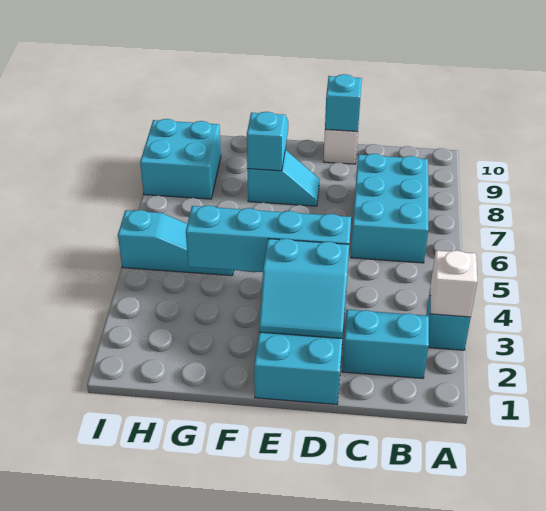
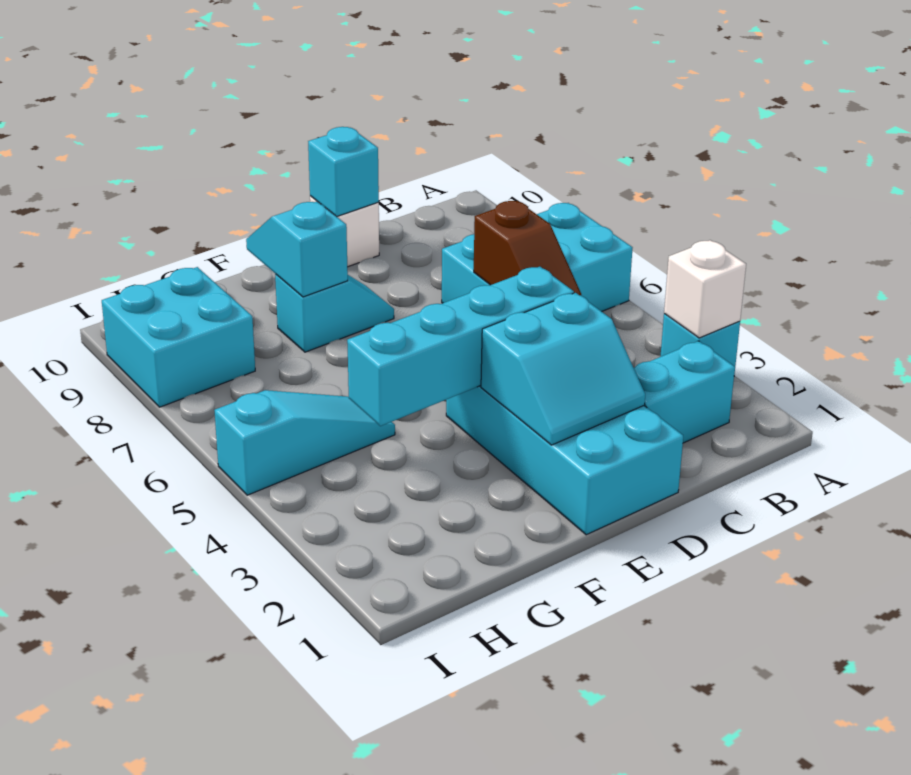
cyan brick B6:C8 level 1 -> cyan brick A6:C7 level 1
none -> brown slope C5:C6 level 2 top 6

